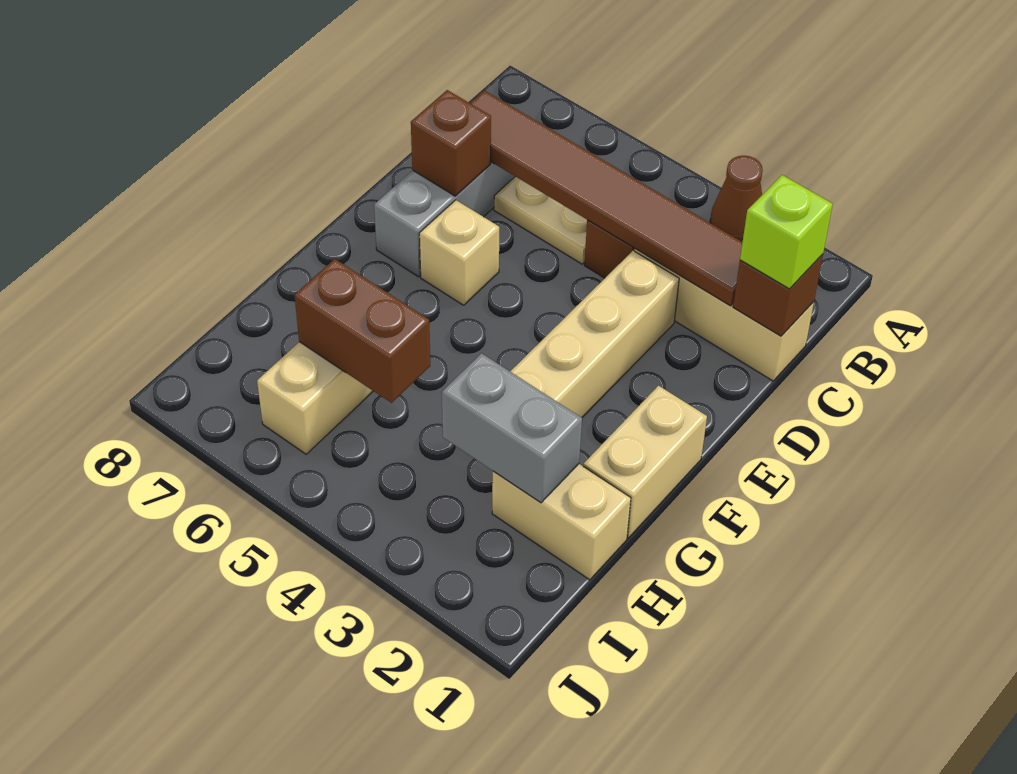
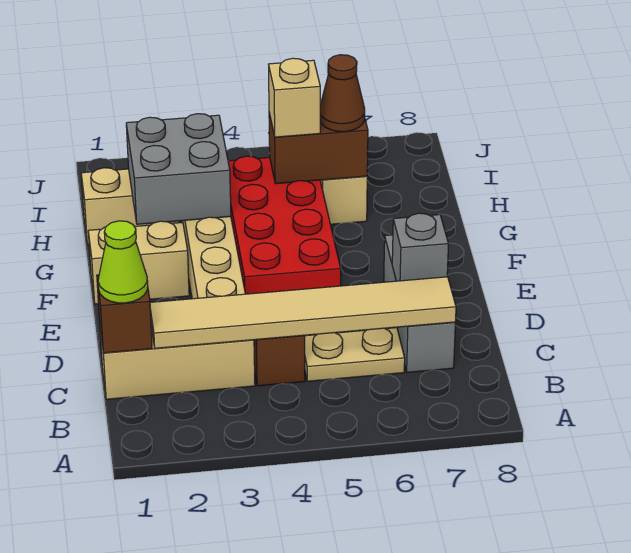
brown cone A3 level 1 -> brown cone H6 level 3
lime brick C1 level 3 -> lime cone C1 level 3
brown tile C2:C7 level 2 -> tan tile C2:C7 level 2
brown brick D7 level 2 -> grey brick D7 level 2
none -> red brick E4:H5 level 1
tan brick E6 level 1 -> tan brick H5 level 3
tan brick F1:G1 level 1 -> tan brick F1:F2 level 1
grey brick H2:H3 level 2 -> grey brick G2:H3 level 2

